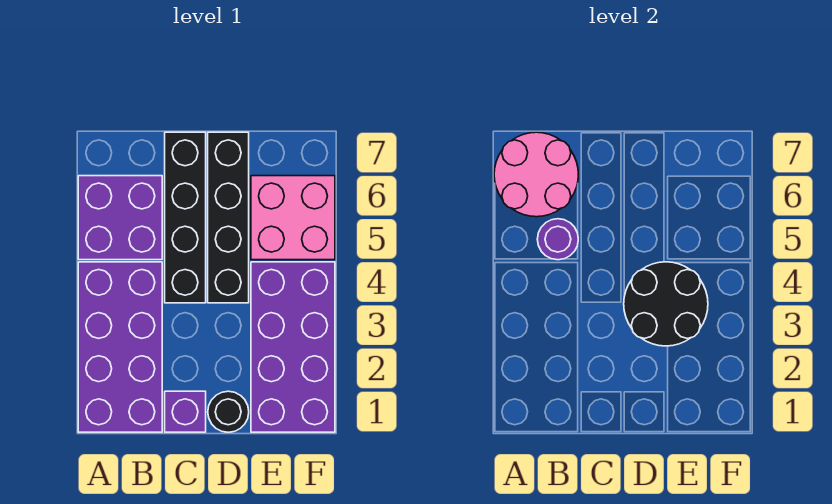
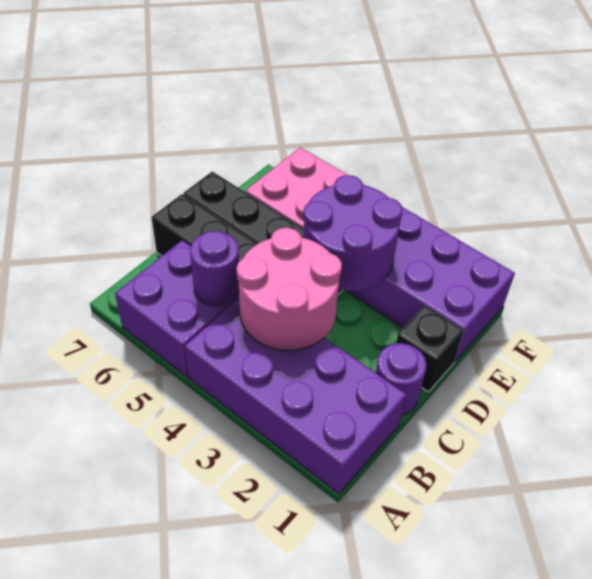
pink round brick A6:B7 level 2 -> pink round brick B3:C4 level 2
purple brick C1 level 1 -> purple round brick C1 level 1
black round brick D1 level 1 -> black brick D1 level 1
black round brick D3:E4 level 2 -> purple round brick D3:E4 level 2

